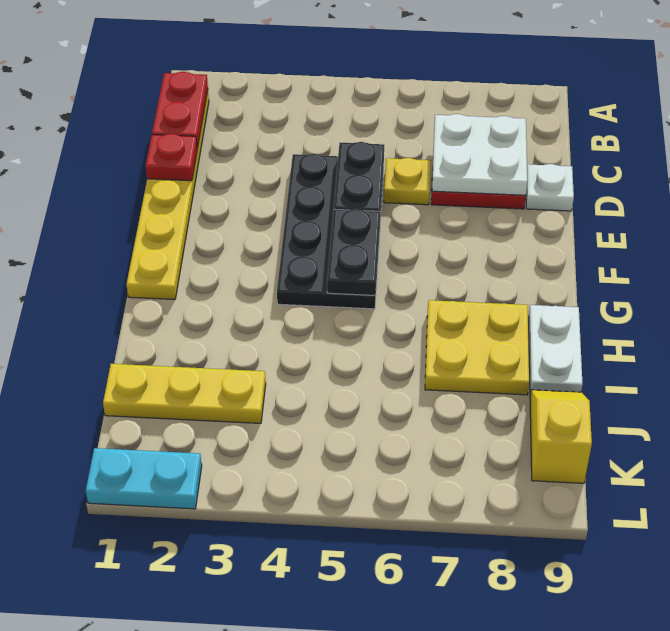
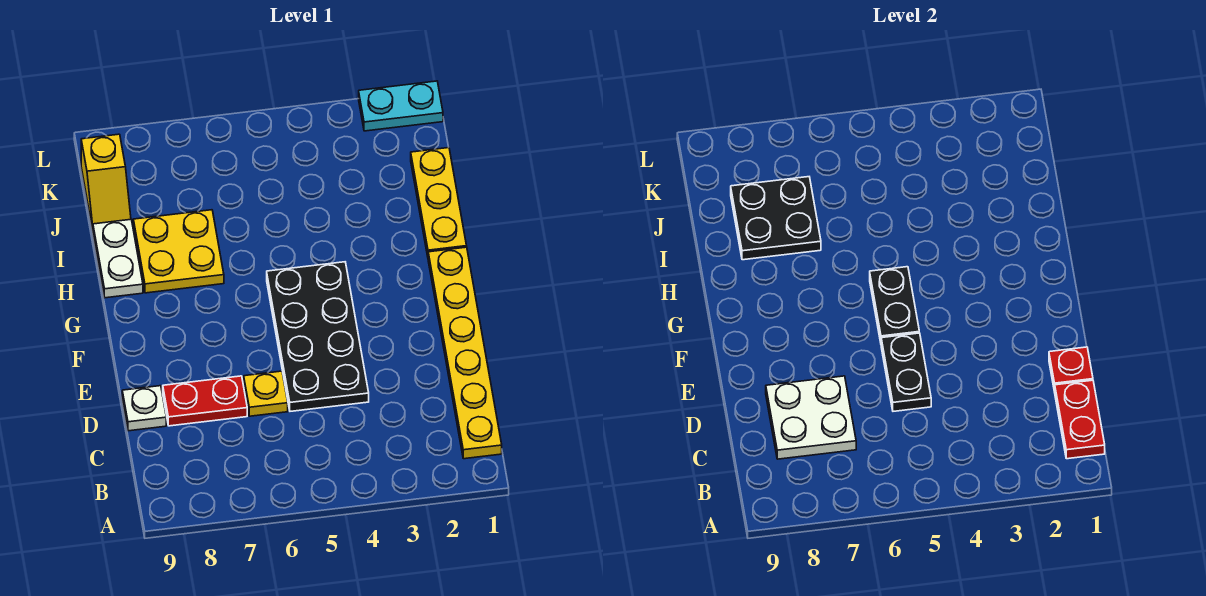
none -> black plate I7:J8 level 2
yellow plate J1:J3 level 1 -> yellow plate H1:J1 level 1

